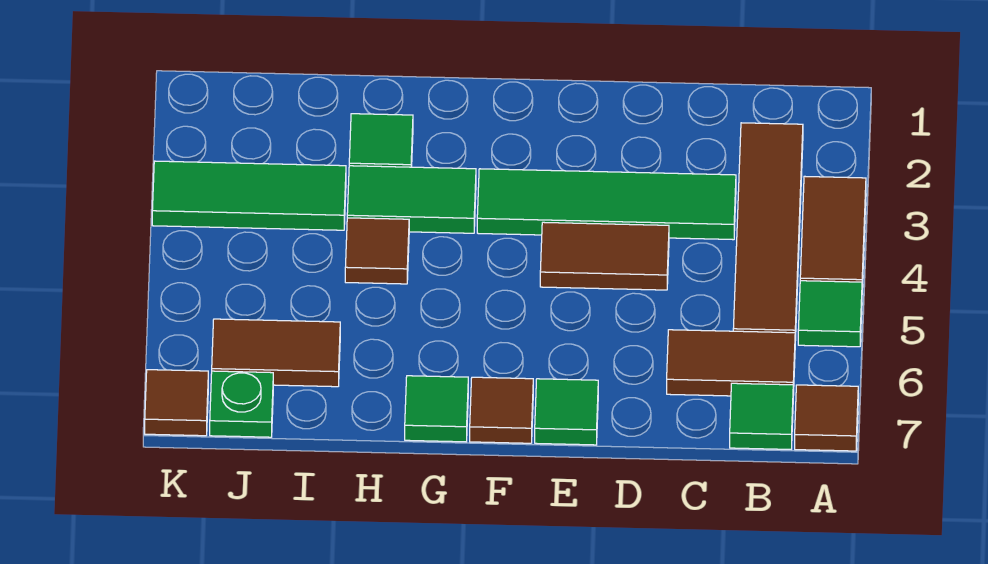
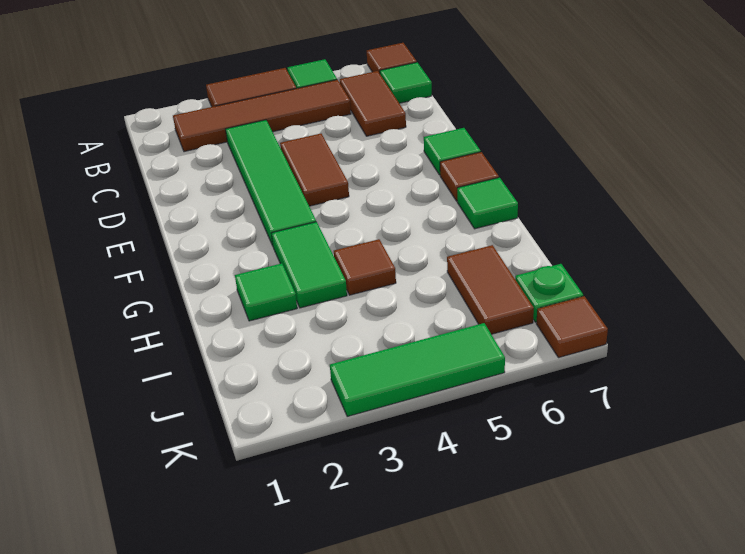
green tile I3:K3 level 1 -> green tile K3:K5 level 1

